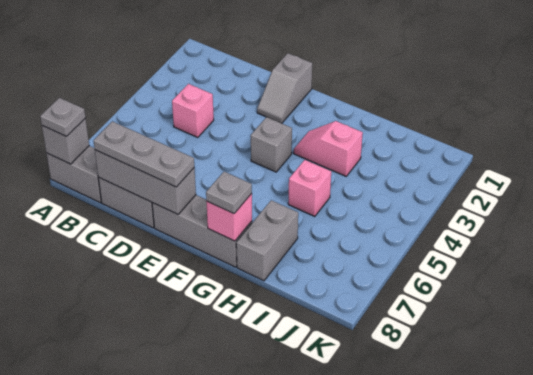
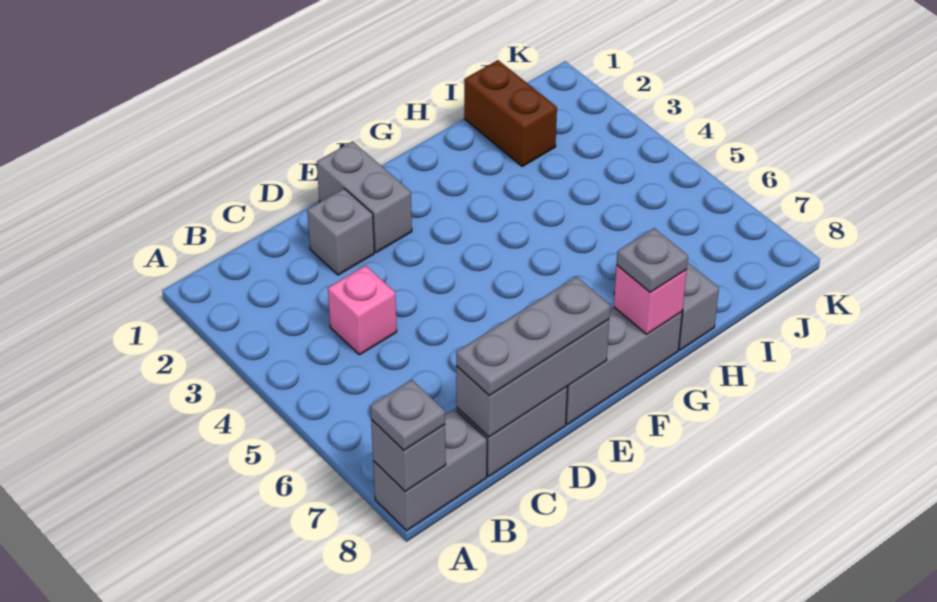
grey slope E1:E2 level 1 top 1 -> grey brick E1:E2 level 1
grey brick F4 level 1 -> grey brick D2 level 1
pink slope G3:H3 level 1 top H -> none
pink brick H5 level 1 -> none
none -> brown brick I1:I2 level 1

